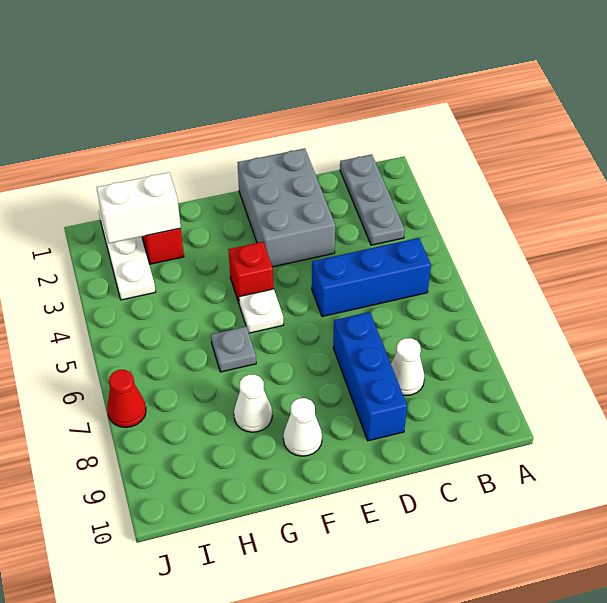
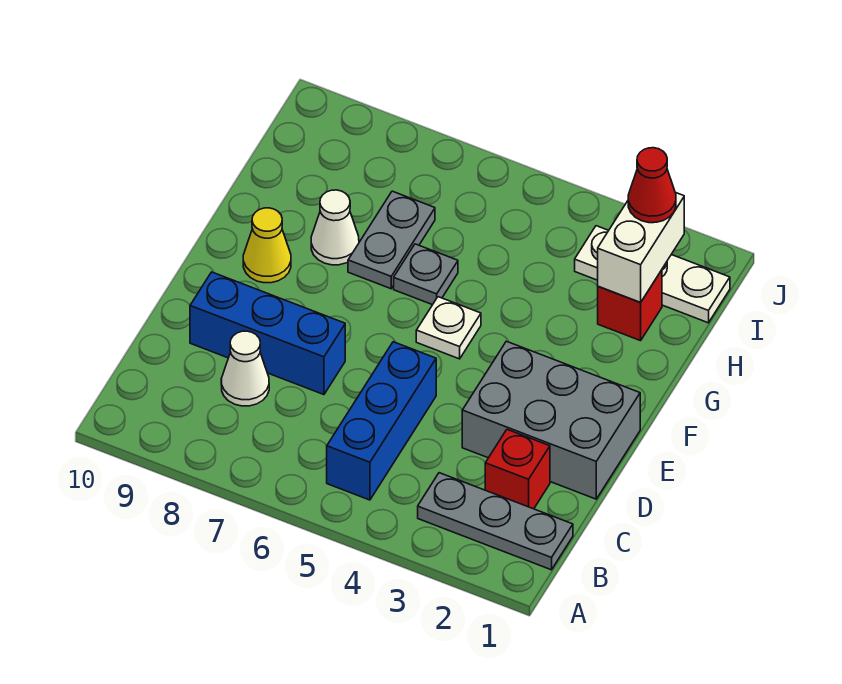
red brick F4 level 1 -> red brick C2 level 1
white cone F9 level 1 -> yellow cone F9 level 1
none -> grey plate G7:H7 level 1
red cone J7 level 1 -> red cone I2 level 3

